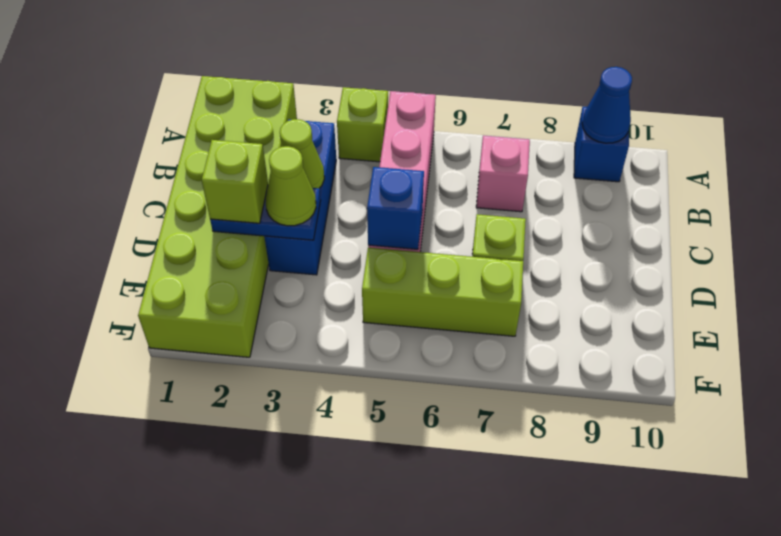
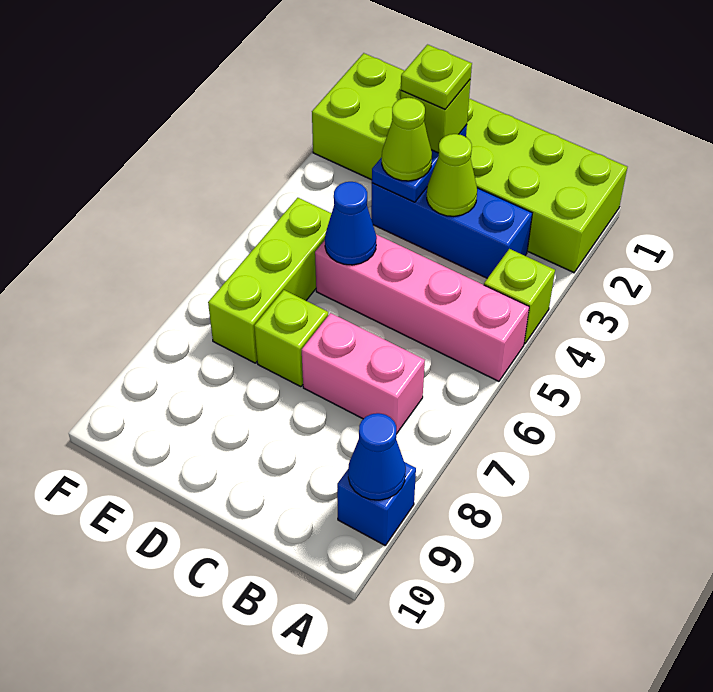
pink brick B7 level 1 -> pink brick B7:C7 level 1
none -> lime plate D2 level 4
blue brick D5 level 2 -> blue cone D5 level 2

